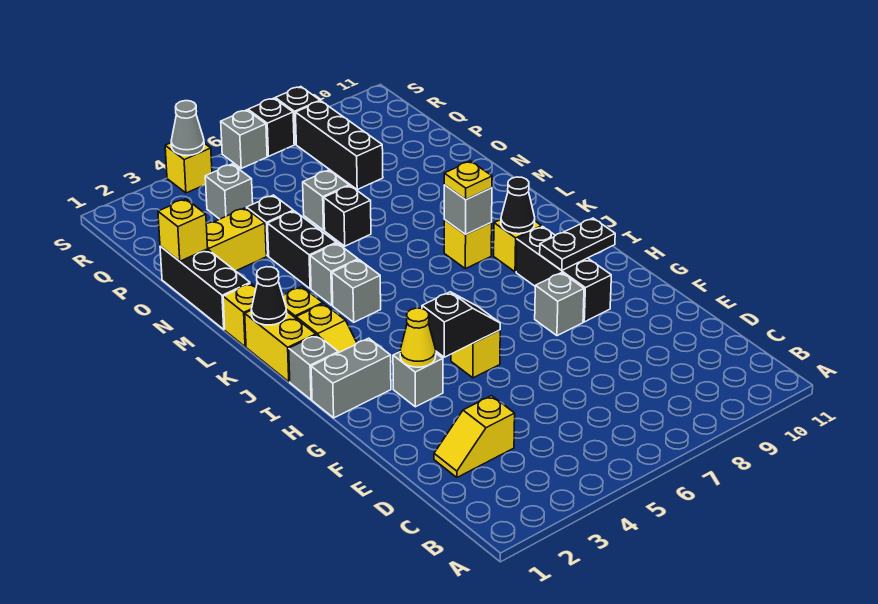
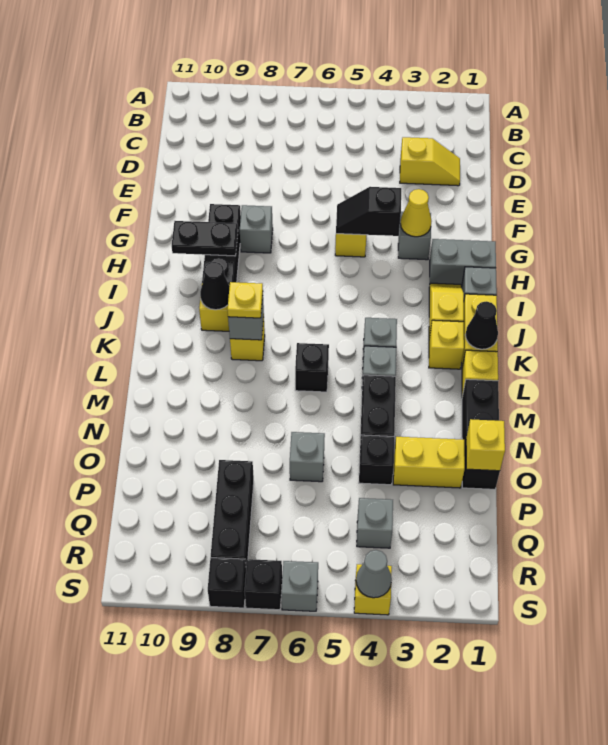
black brick N6 level 1 -> black brick L6 level 1

